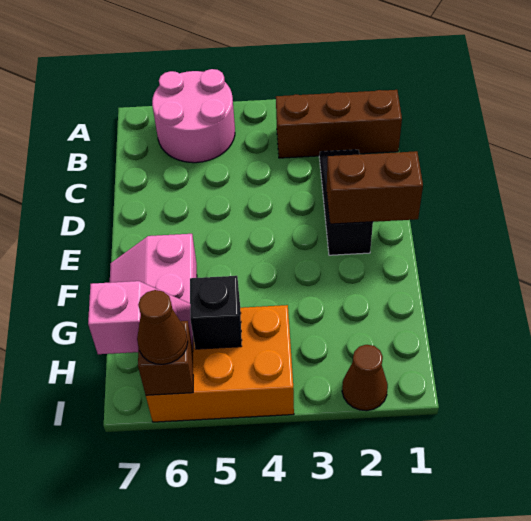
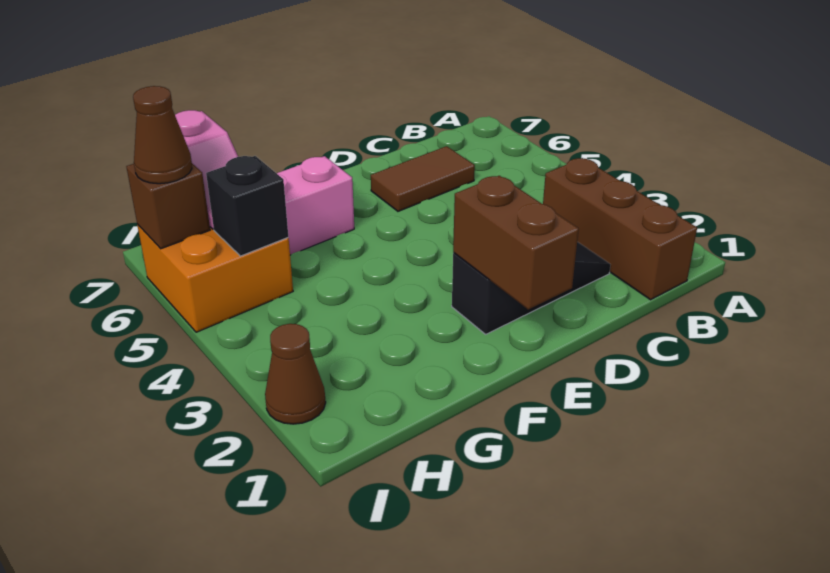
pink round brick A5:B6 level 1 -> none
none -> brown tile C6:D6 level 1
orange brick H4:I6 level 1 -> orange brick H5:I6 level 1

